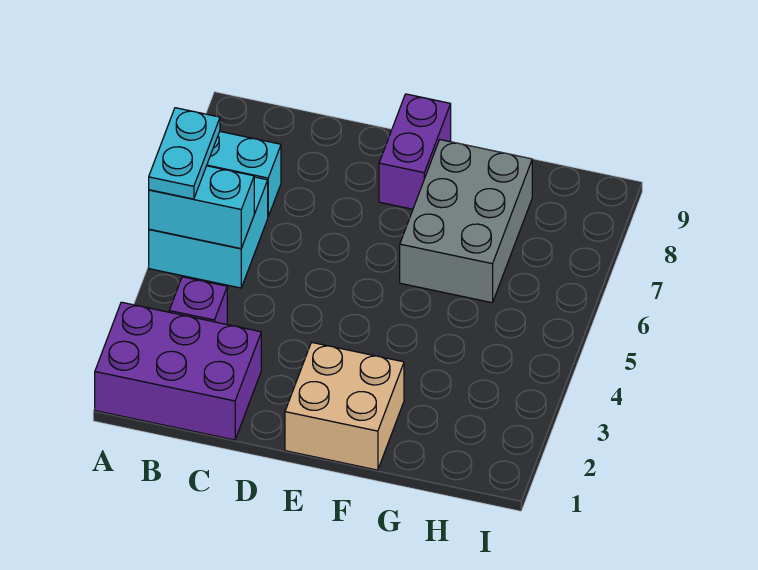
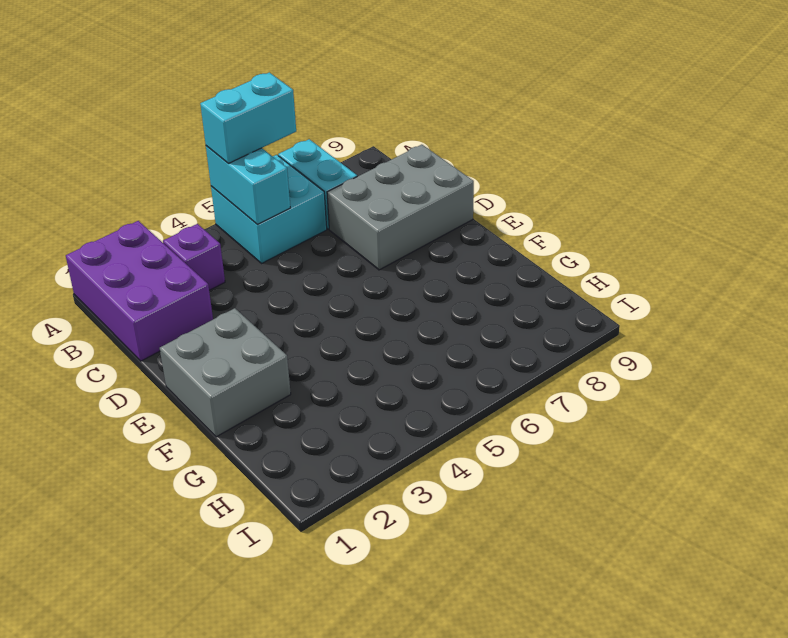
cyan plate A5:A6 level 3 -> cyan brick A5:A6 level 3
tan brick E1:F2 level 1 -> grey brick E1:F2 level 1
purple brick E8:E9 level 1 -> none
grey brick F6:G8 level 1 -> grey brick C7:D9 level 1

